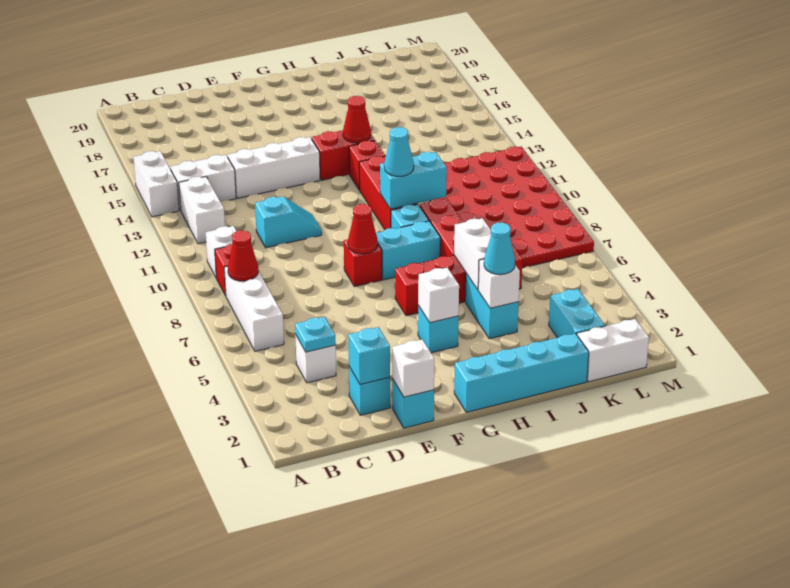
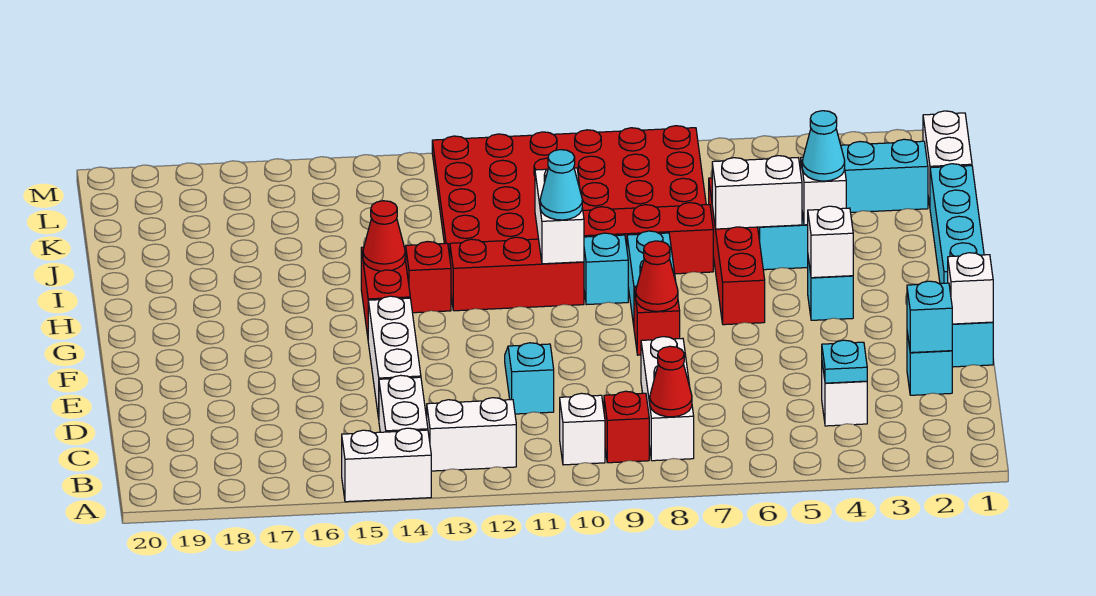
white brick B6:B8 level 1 -> white brick B8:D8 level 1
cyan brick H10:I10 level 2 -> white brick H10:I10 level 2

